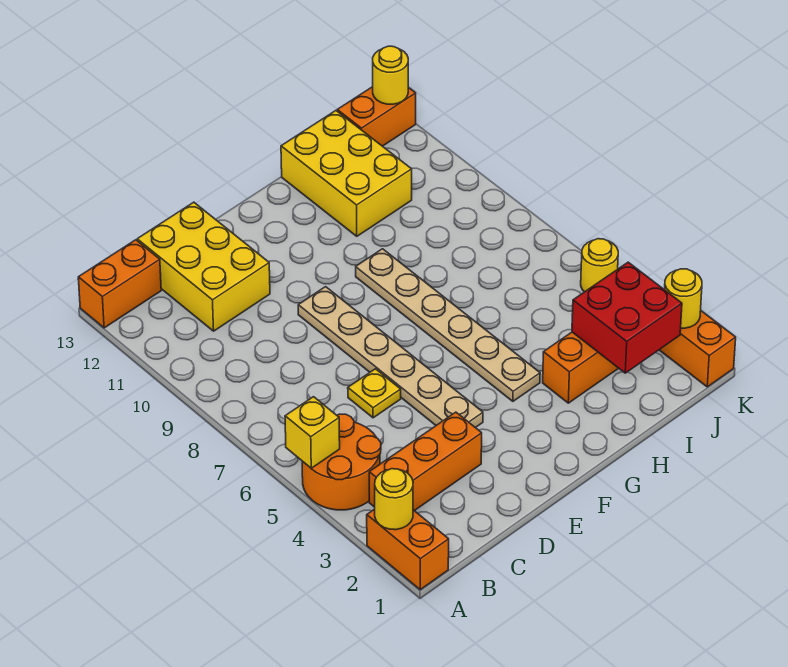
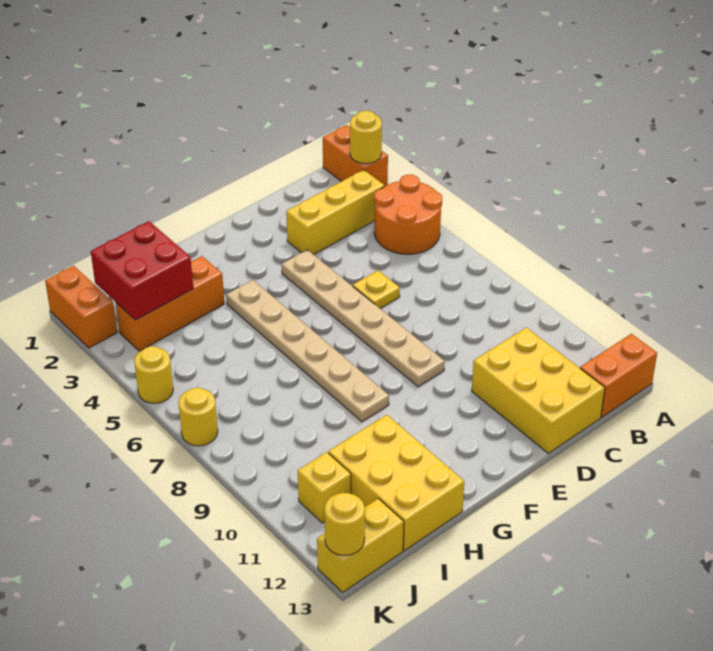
yellow brick A5 level 2 -> yellow brick J11 level 1
orange brick B3:D3 level 1 -> yellow brick B3:D3 level 1
orange brick J13:K13 level 1 -> yellow brick J13:K13 level 1
yellow round brick K2 level 2 -> yellow round brick K7 level 1

